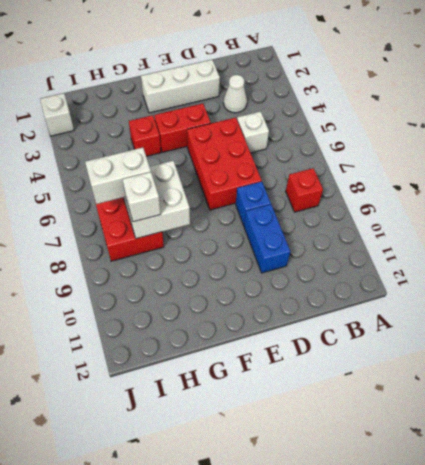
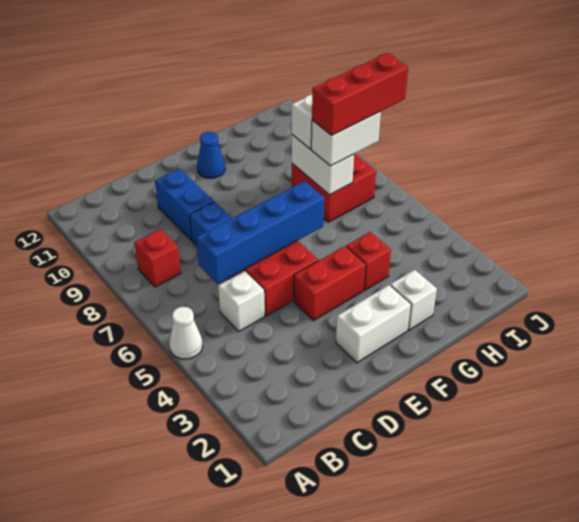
white cone C3 level 1 -> white cone A5 level 1
none -> blue brick C6:F6 level 2
white brick D2:F2 level 1 -> white brick E2:F2 level 1
none -> blue cone F11 level 1
white brick G7:H8 level 2 -> white brick H7:H8 level 2
none -> red brick H7:J7 level 4
white brick J2 level 1 -> white brick G2 level 1

